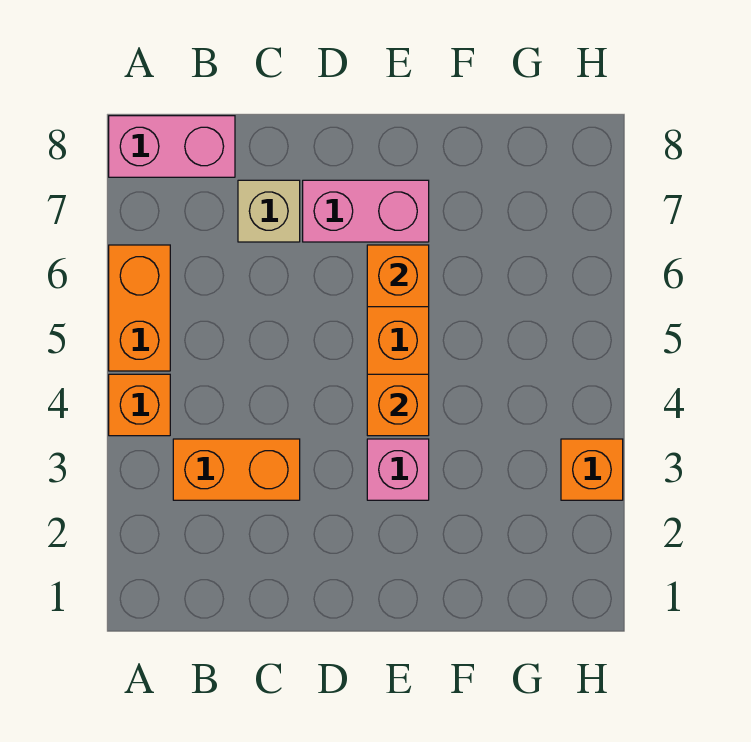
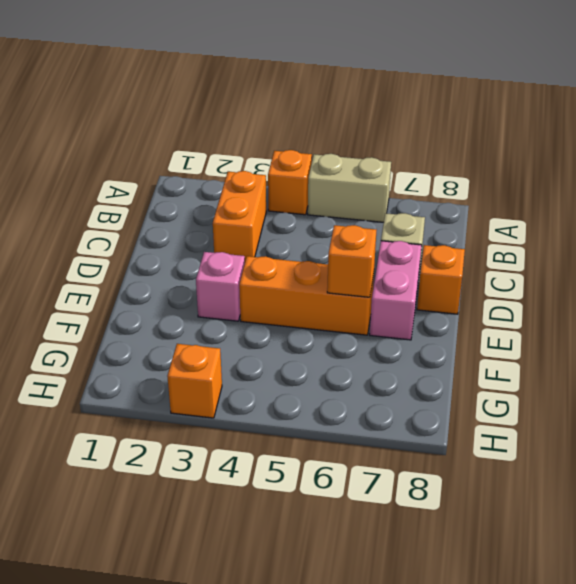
orange brick A5:A6 level 1 -> tan brick A5:A6 level 1
pink brick A8:B8 level 1 -> none
orange brick E4 level 2 -> orange brick D8 level 1

